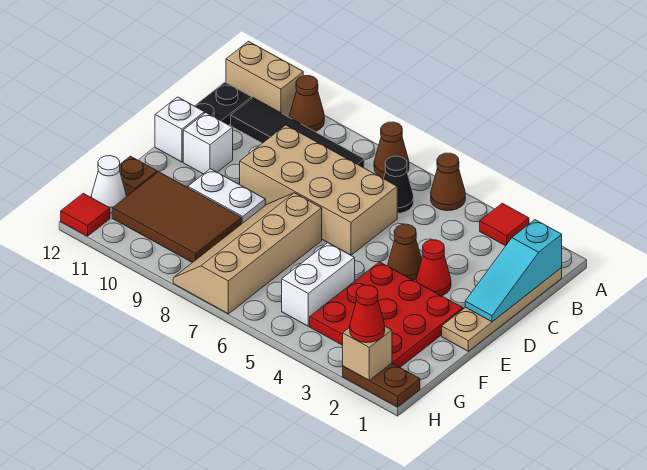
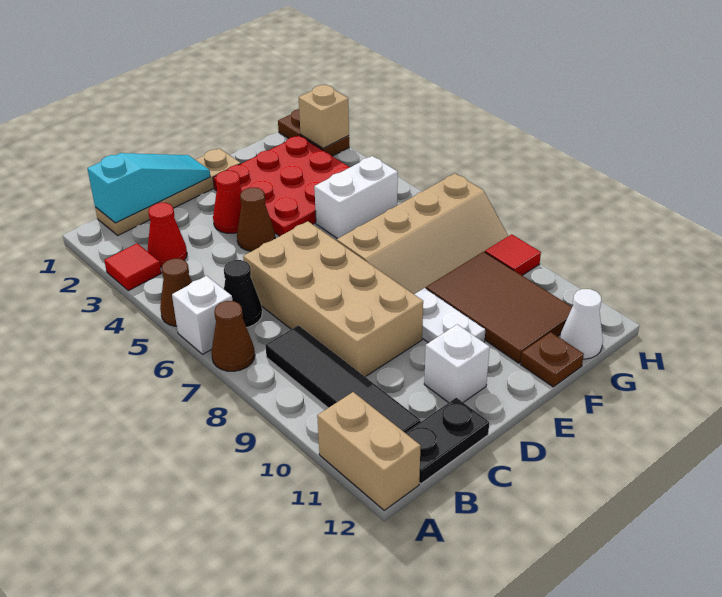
brown cone A10 level 1 -> none
white brick D12 level 1 -> white brick A6 level 1
red cone H2 level 3 -> red cone B3 level 1
red tile H12 level 1 -> red tile H9 level 1

